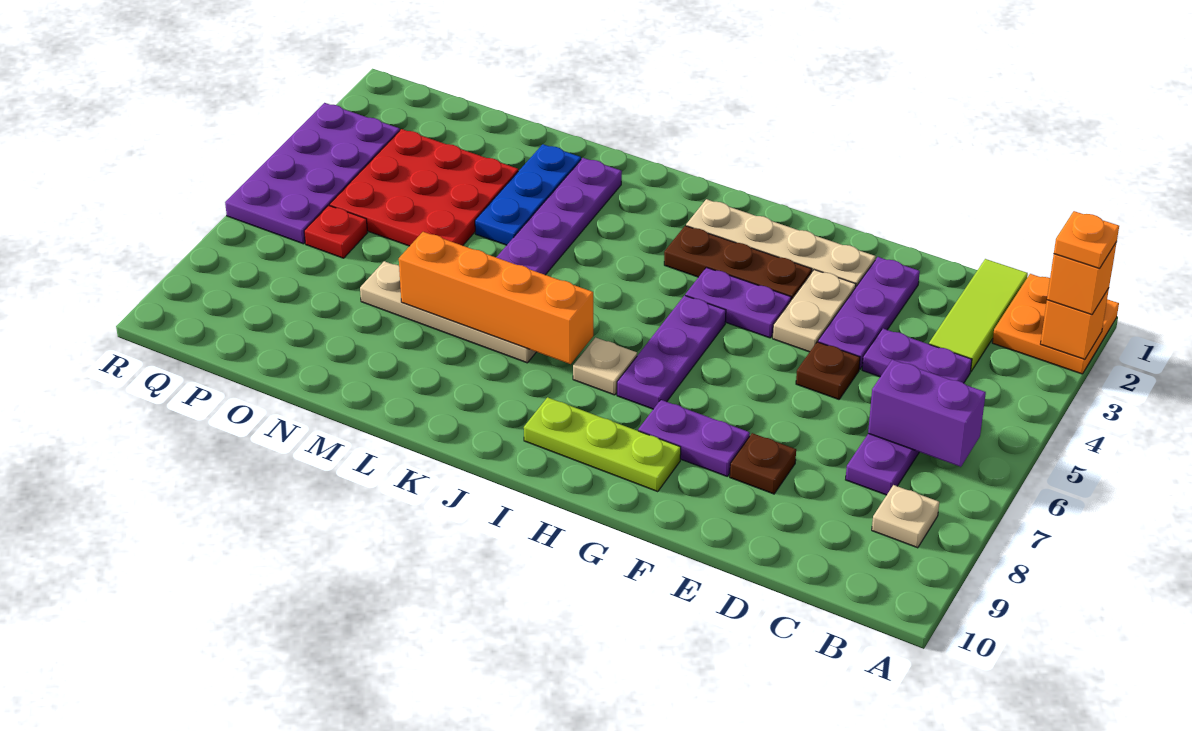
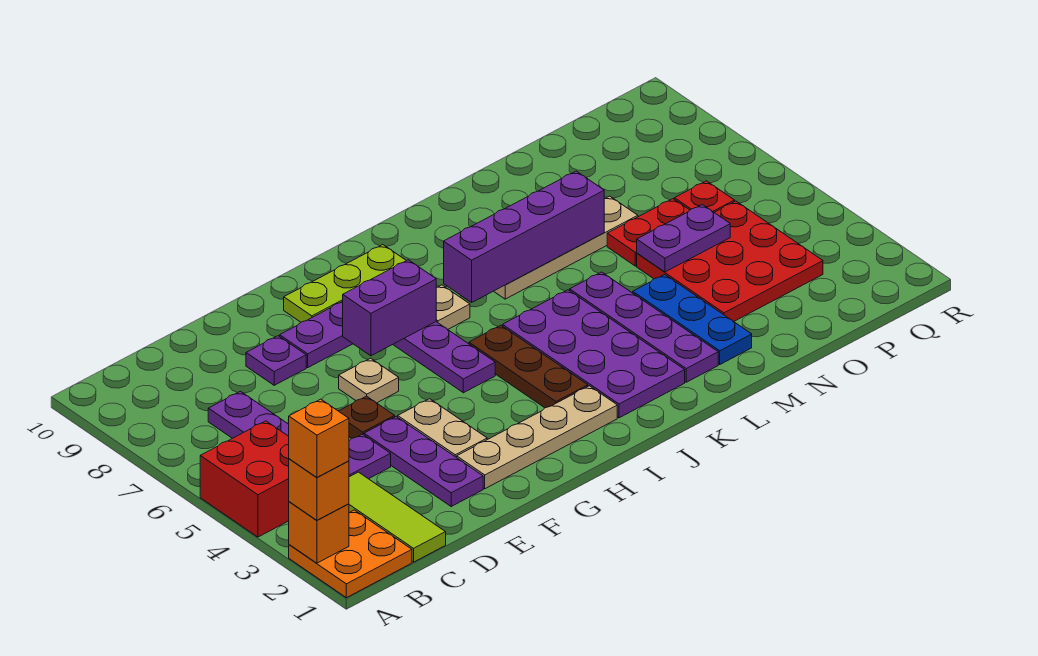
orange plate A2 level 4 -> orange brick A2 level 4
none -> red brick A4:B5 level 1
purple brick B6:C6 level 2 -> purple brick G7:H7 level 2
tan plate B8 level 1 -> tan plate F6 level 1
brown plate E8 level 1 -> purple plate E8 level 1
brown plate G3:I3 level 1 -> brown plate I3:I5 level 1
purple plate G4:H4 level 1 -> purple plate N5:O5 level 2
orange brick J7:M7 level 2 -> purple brick J7:M7 level 2
none -> red plate N6:O6 level 1
purple plate Q3:R6 level 1 -> purple plate J2:K5 level 1

